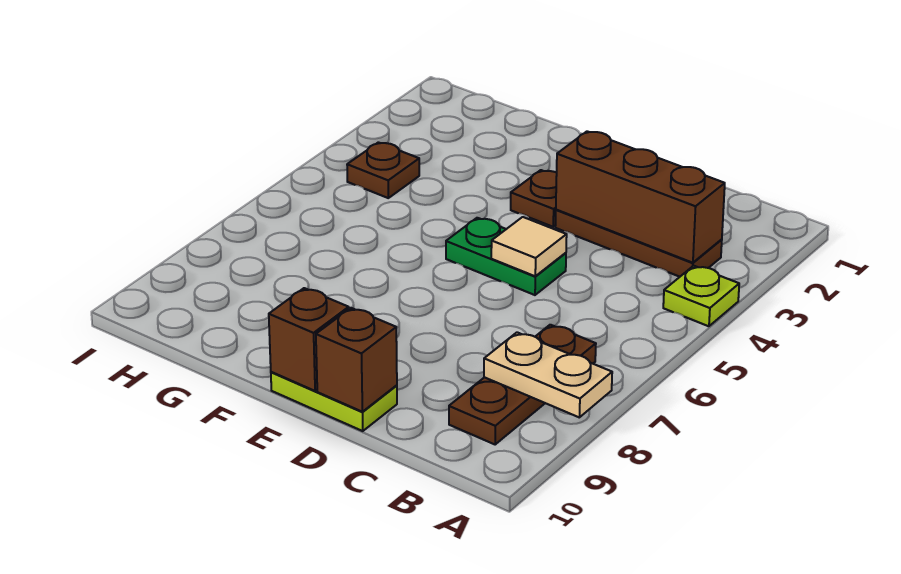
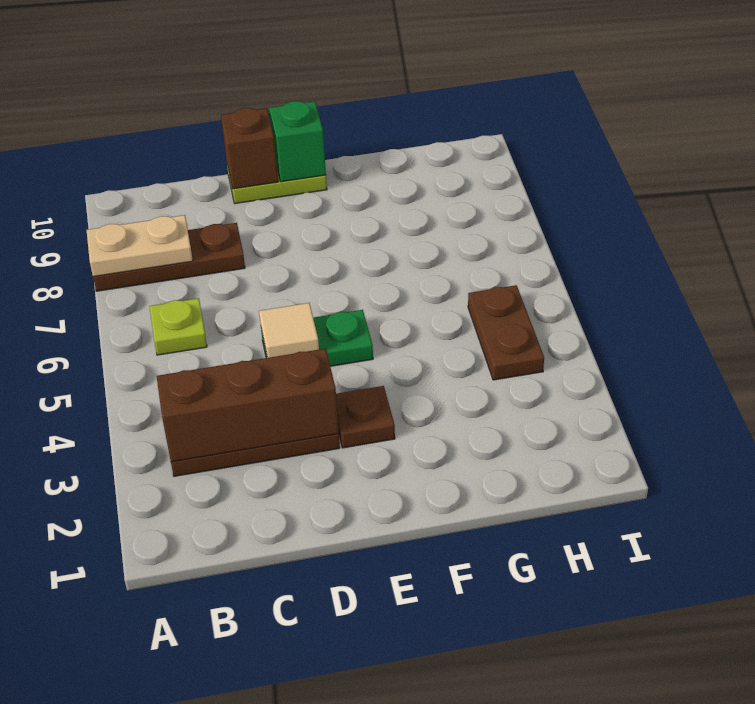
lime plate A4 level 1 -> lime plate B6 level 1
brown plate B7:B9 level 1 -> brown plate A8:C8 level 1
brown brick E10 level 2 -> green brick E10 level 2
brown plate H4 level 1 -> brown plate H4:H5 level 1

